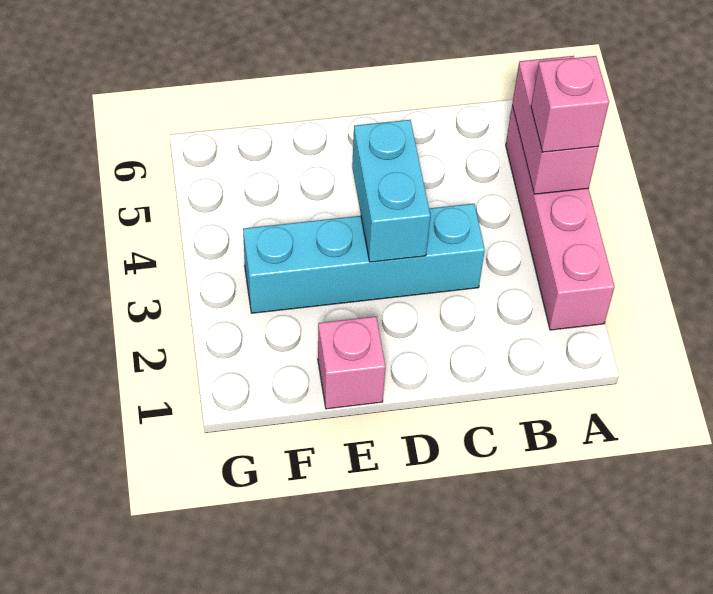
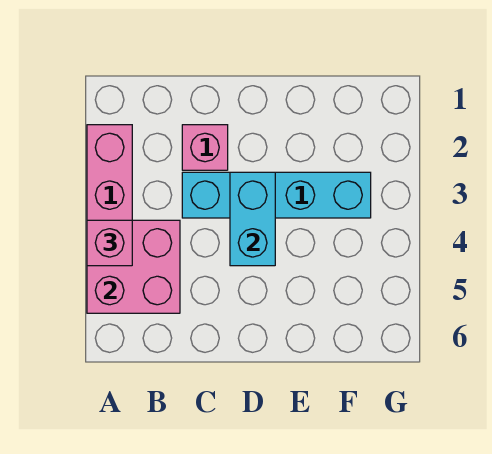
pink brick A4:A5 level 2 -> pink brick A4:B5 level 2
pink brick E1 level 1 -> pink brick C2 level 1

